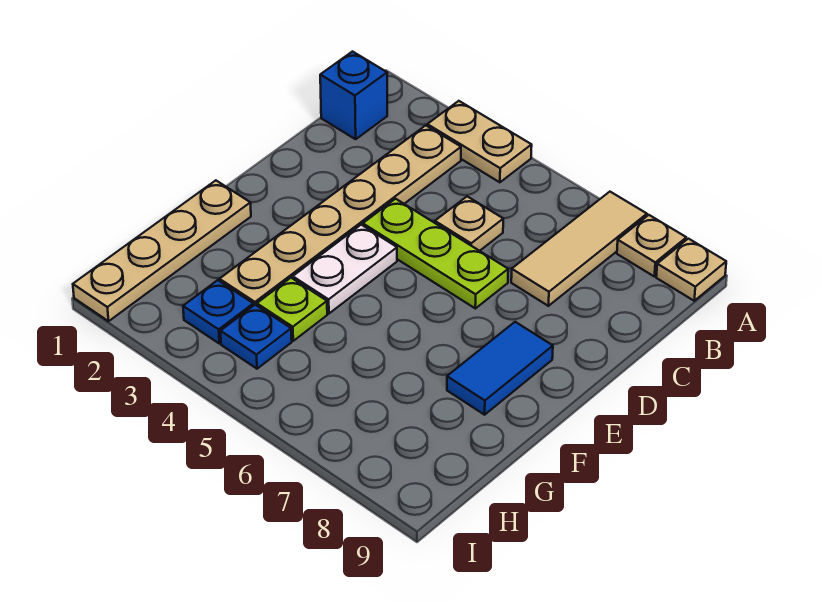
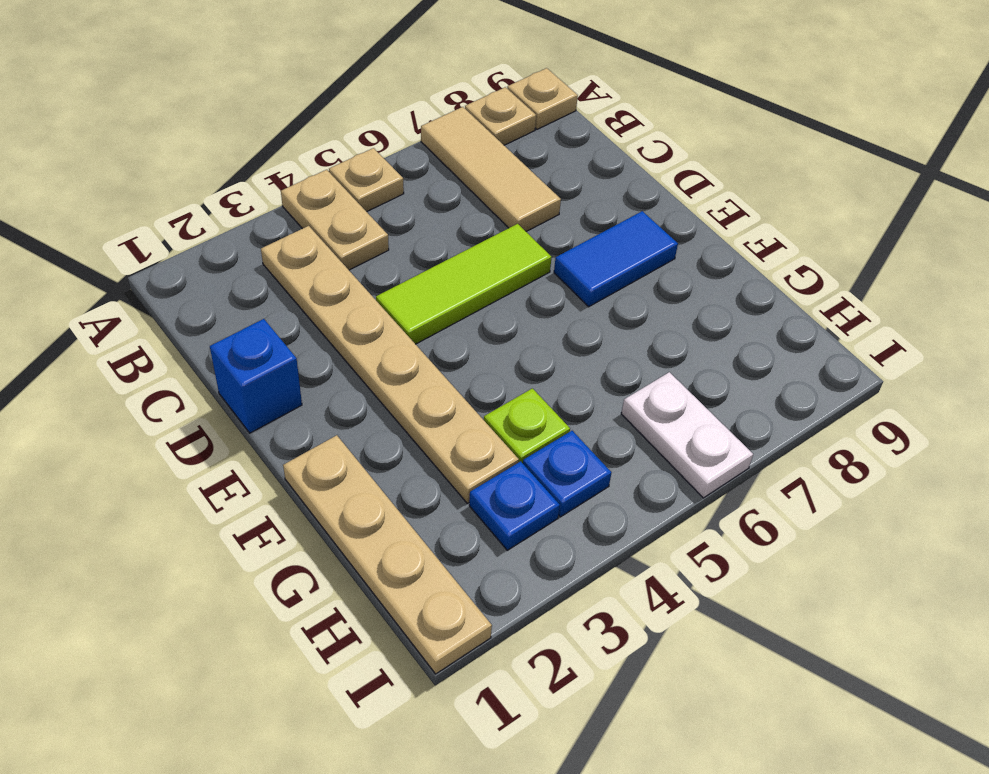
tan plate A3:A4 level 1 -> tan plate A4:B4 level 1
blue brick B1 level 1 -> blue brick D1 level 1
tan plate C5 level 1 -> tan plate A5 level 1
lime plate D4:D6 level 1 -> lime tile D4:D6 level 1
white plate E4:F4 level 1 -> white plate H6:I6 level 1
blue tile E8:F8 level 1 -> blue tile E7:E8 level 1

